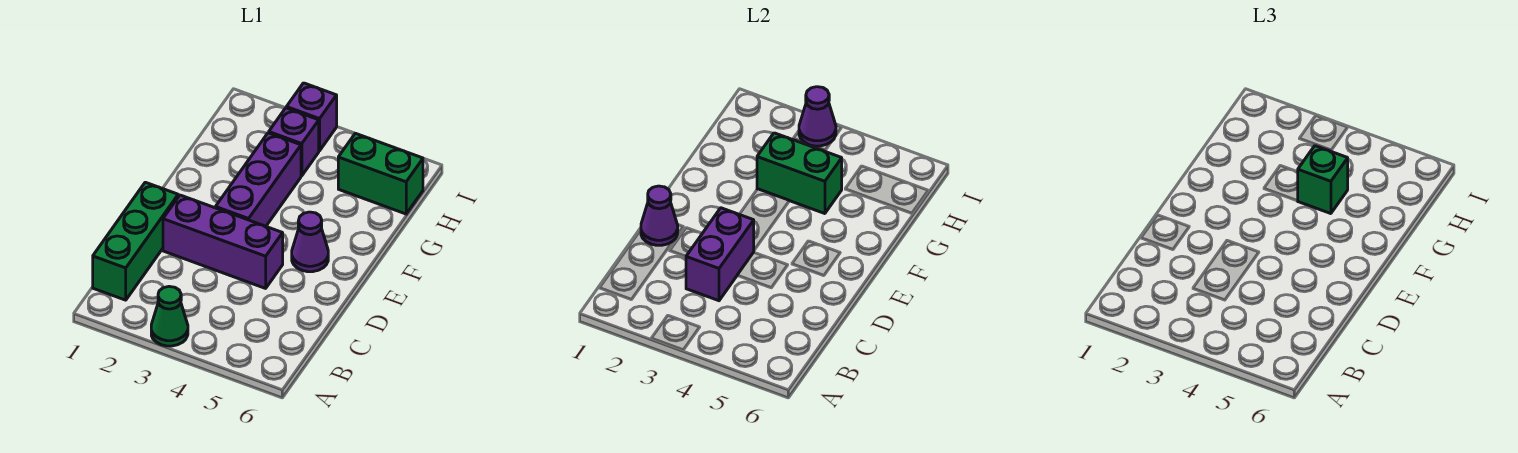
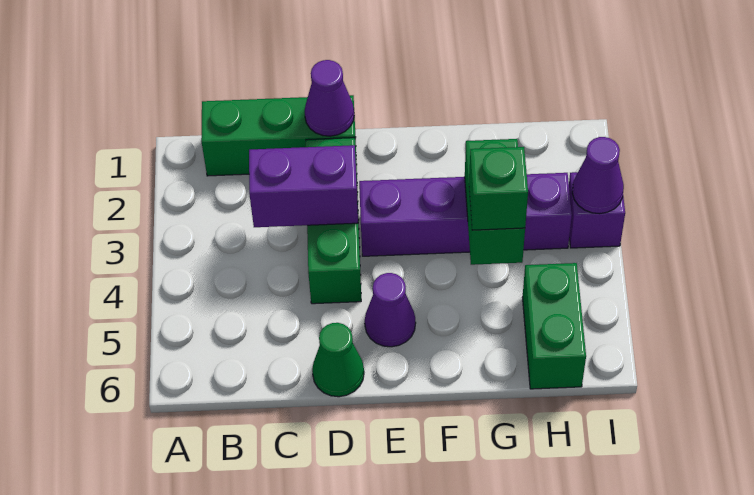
green cone A3 level 1 -> green cone D6 level 1
purple brick D2:D4 level 1 -> green brick D2:D4 level 1

